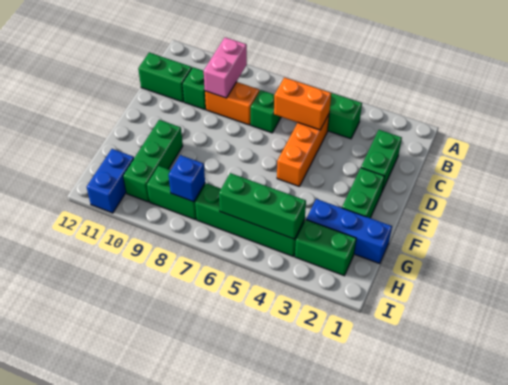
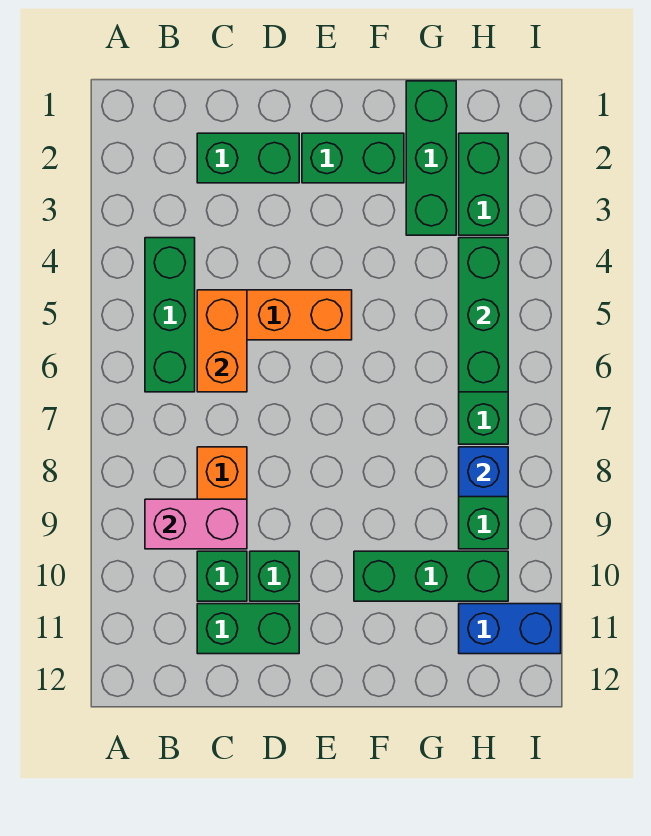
green brick C7 level 1 -> green brick D10 level 1
green brick C11:C12 level 1 -> green brick C11:D11 level 1
blue brick G1:G3 level 1 -> green brick G1:G3 level 1

